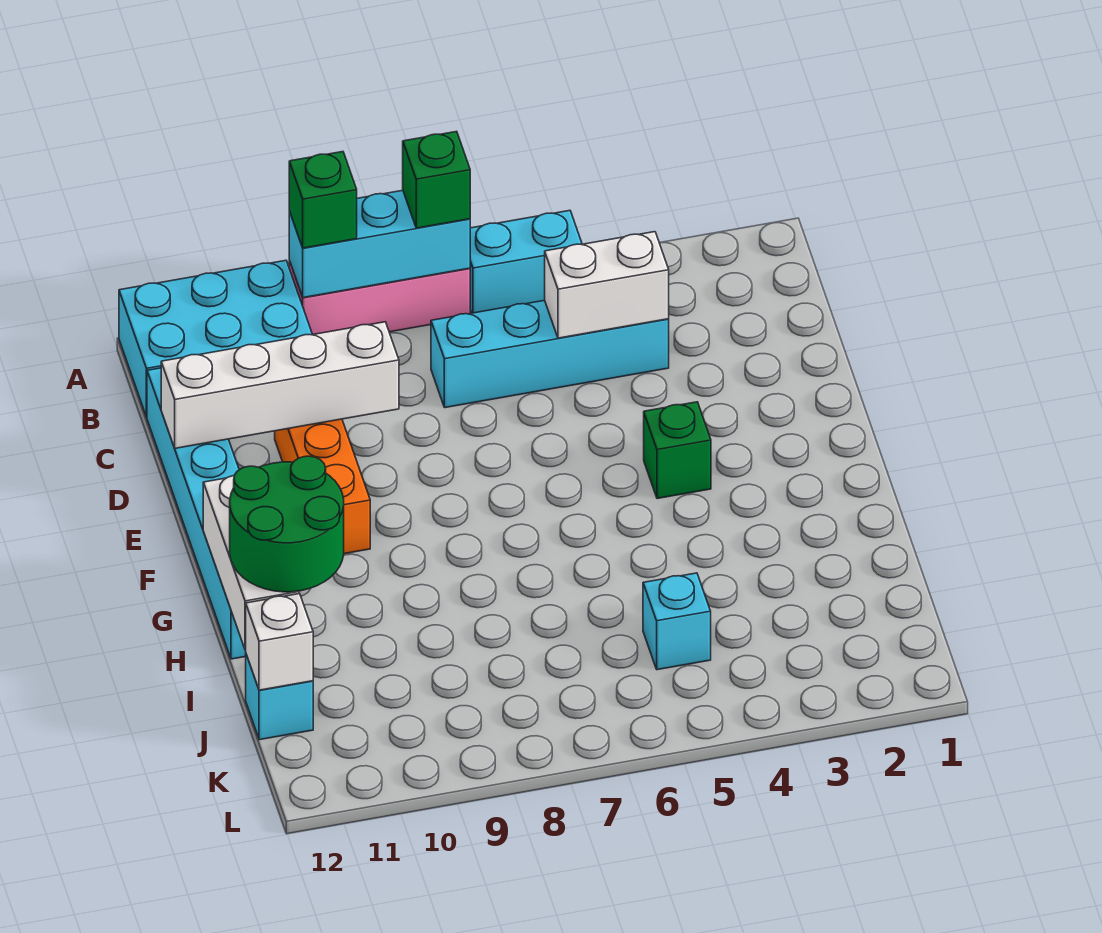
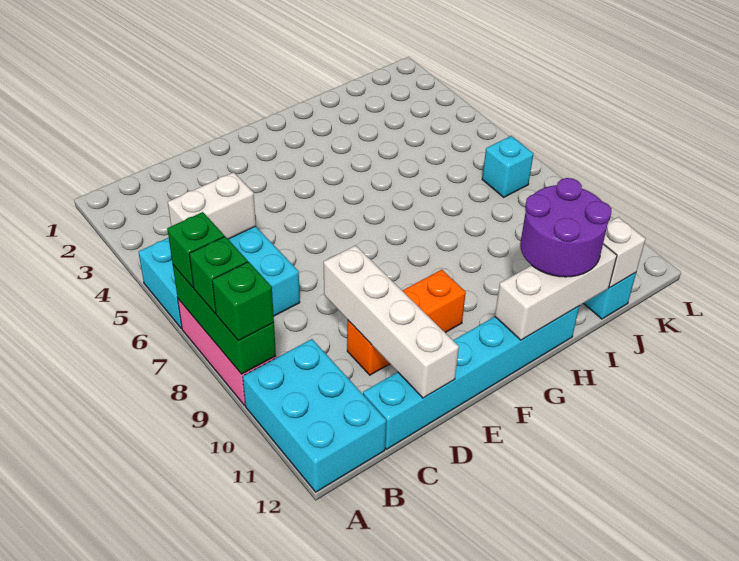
cyan brick A7:A9 level 2 -> green brick A7:A9 level 2
white brick C4:C5 level 2 -> white brick B5:C5 level 2
green brick F4 level 1 -> green brick A8 level 3
green round brick H11:I12 level 3 -> purple round brick H11:I12 level 3
cyan brick J5 level 1 -> cyan brick K7 level 1

